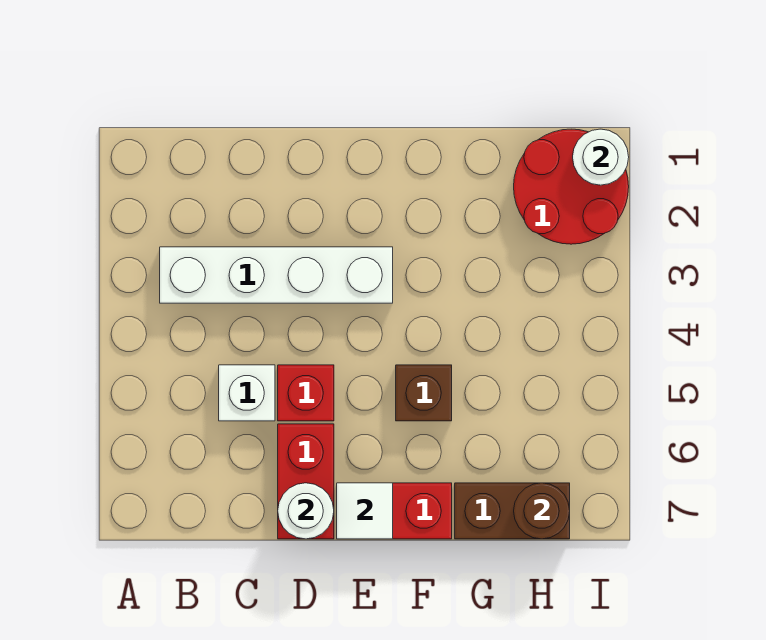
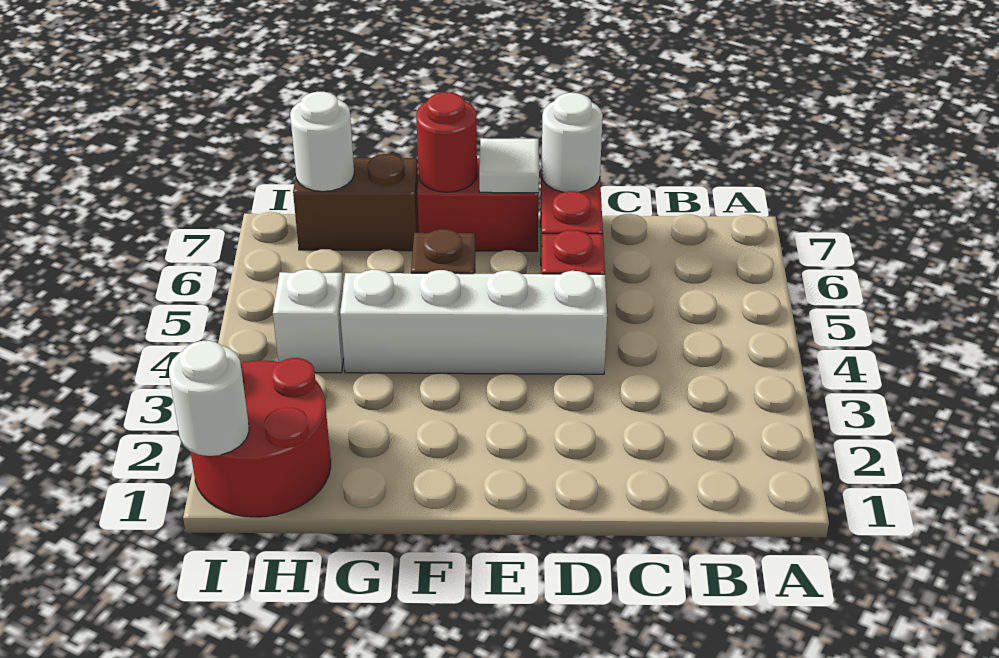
white brick B3:E3 level 1 -> white brick D4:G4 level 1
white brick C5 level 1 -> white brick H4 level 1
none -> red round brick F7 level 2
brown round brick H7 level 2 -> white round brick H7 level 2

